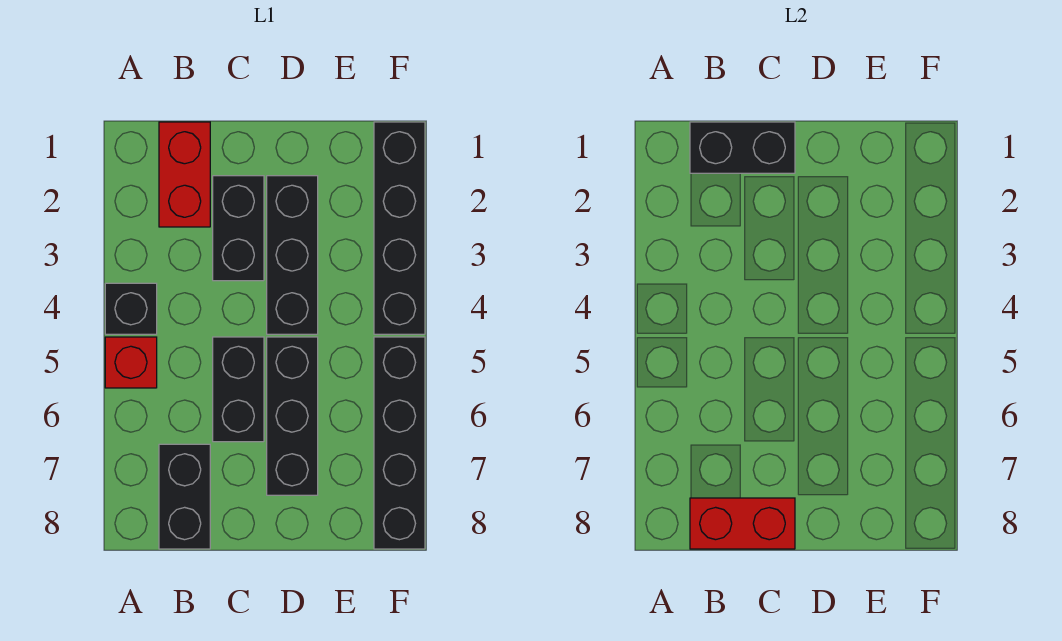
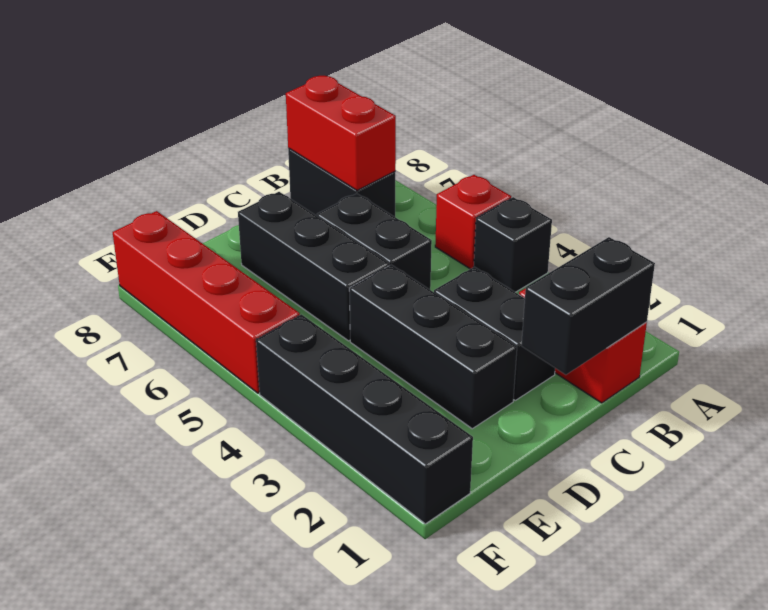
red brick B8:C8 level 2 -> red brick B7:B8 level 2
black brick F5:F8 level 1 -> red brick F5:F8 level 1

